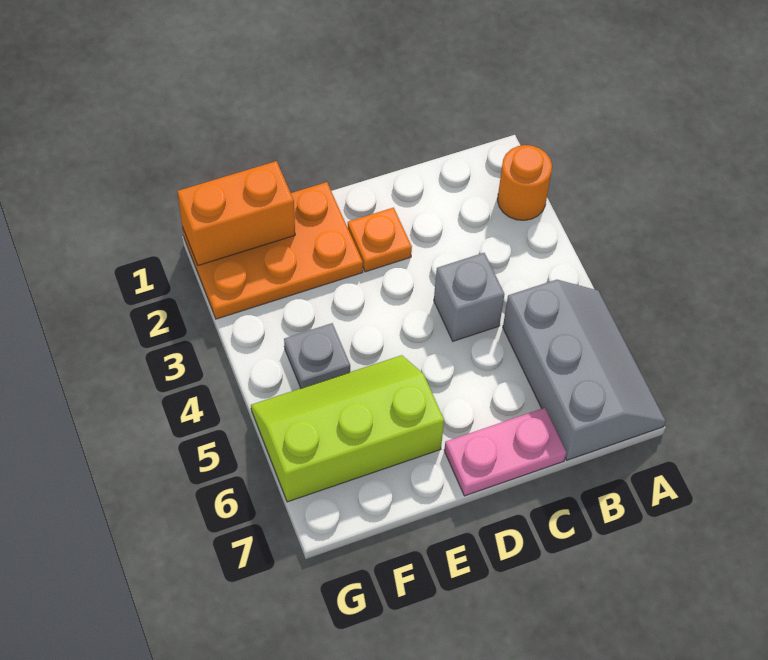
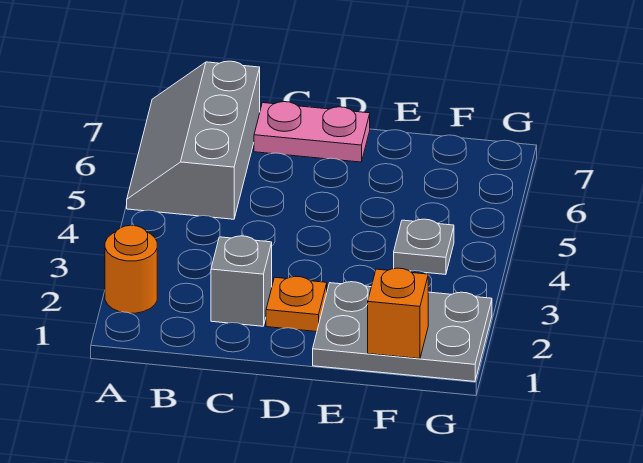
grey brick C4 level 1 -> grey brick C2 level 1
orange plate E1:G2 level 1 -> grey plate E1:G2 level 1
lime slope E5:G6 level 1 top 6 -> none
orange brick F1:G1 level 2 -> orange brick F1 level 2

